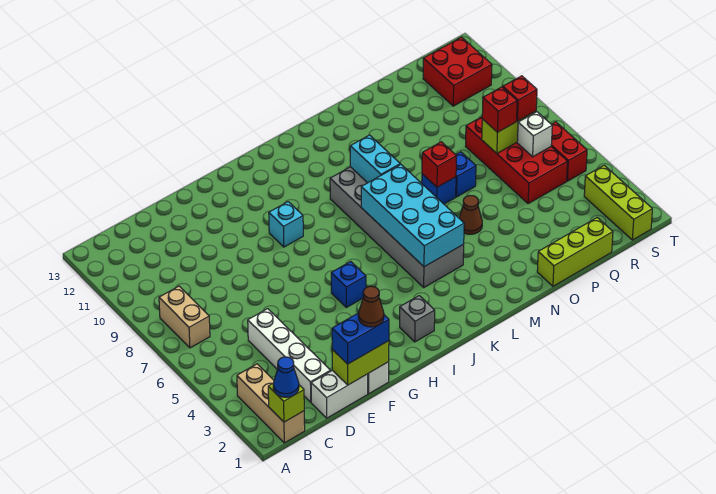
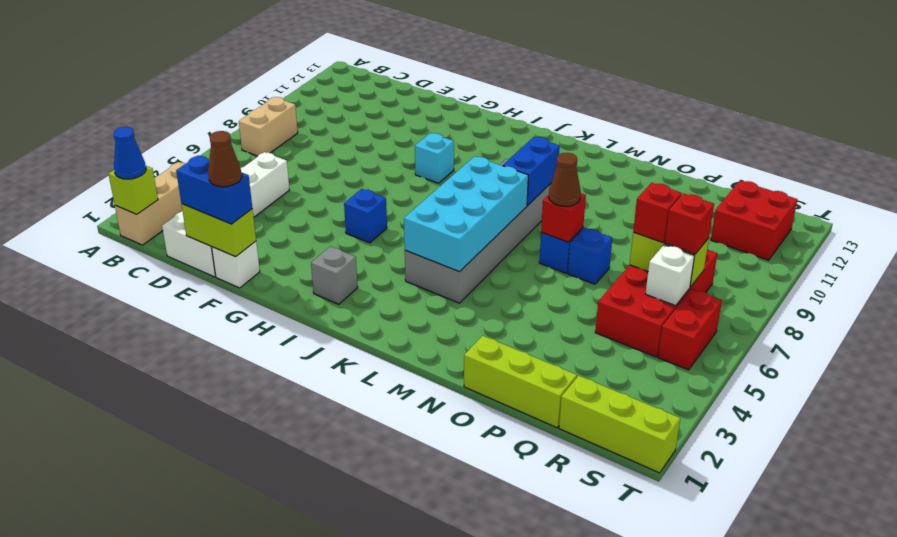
cyan brick L8:L9 level 2 -> blue brick L8:L9 level 2
brown cone N5 level 1 -> brown cone N7 level 3
lime brick S1:S3 level 1 -> lime brick R1:T1 level 1

